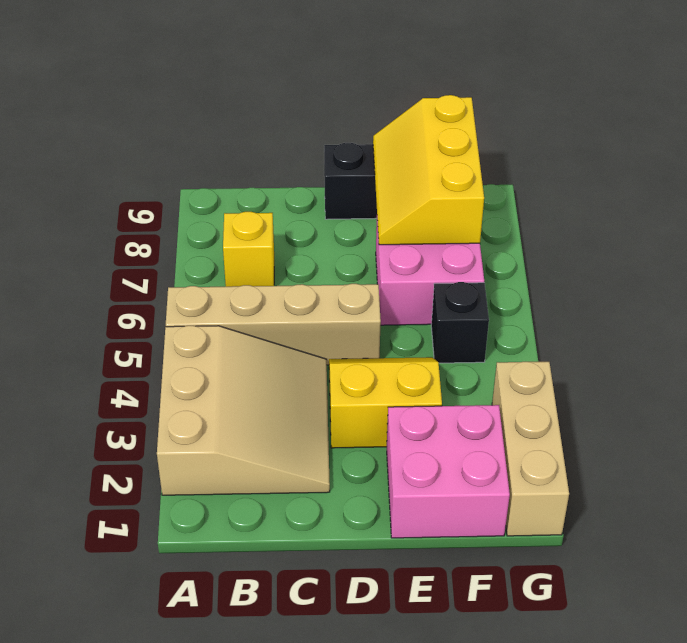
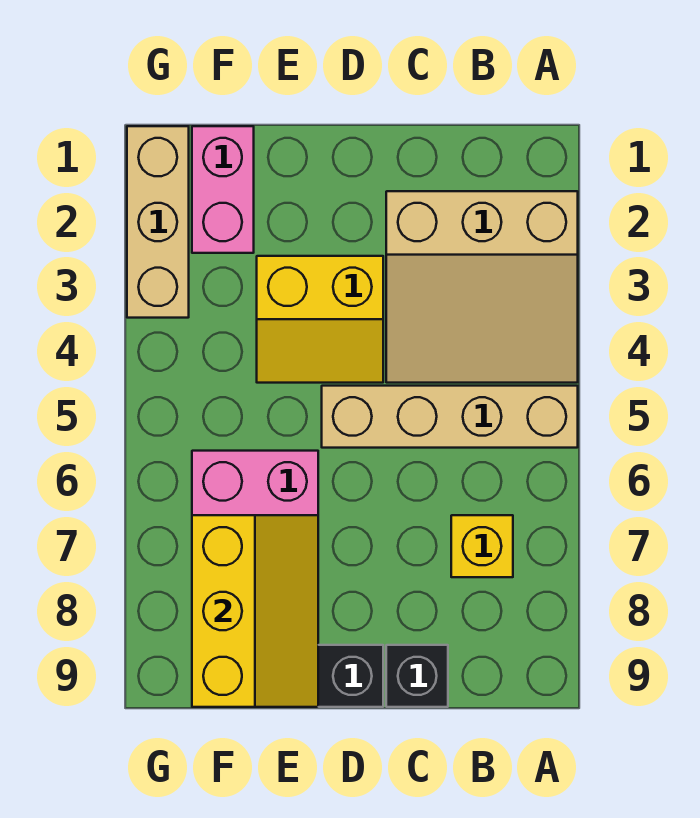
tan slope A2:C4 level 1 top A -> tan slope A2:C4 level 1 top 2
pink brick E1:F2 level 1 -> pink brick F1:F2 level 1
black brick F5 level 1 -> black brick C9 level 1

